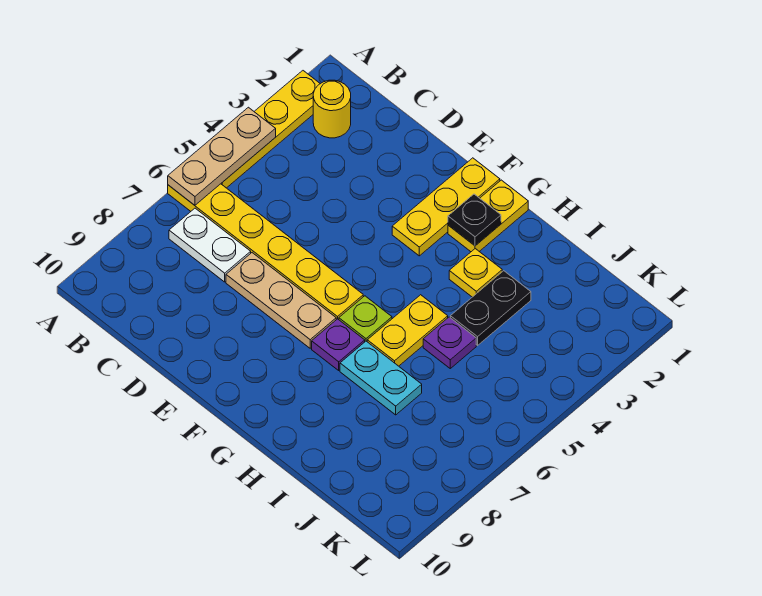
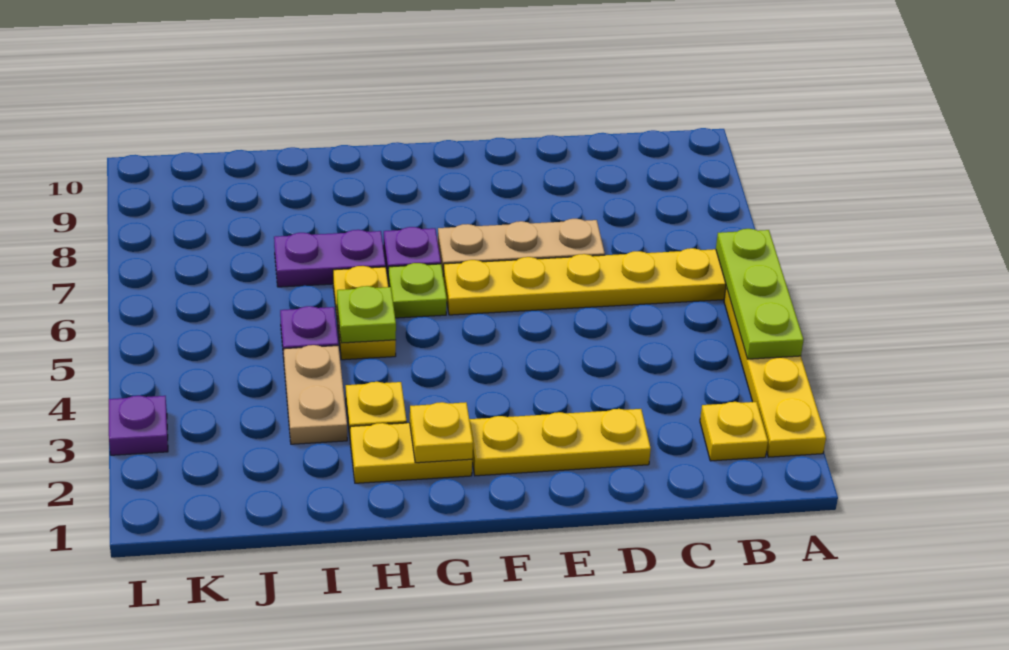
tan plate A4:A6 level 2 -> lime plate A4:A6 level 2
yellow round brick B2 level 1 -> yellow plate B2 level 1
white plate B7:C7 level 1 -> none
yellow plate F1:F3 level 1 -> yellow plate D2:F2 level 1
yellow plate G1:G2 level 1 -> yellow plate G2:H2 level 1
black plate G2 level 2 -> yellow plate G2 level 2
none -> lime plate H5 level 2
cyan plate H7:I7 level 1 -> purple plate H7:I7 level 1
black plate I3:I4 level 1 -> tan plate I3:I4 level 1
none -> purple plate L3 level 1

